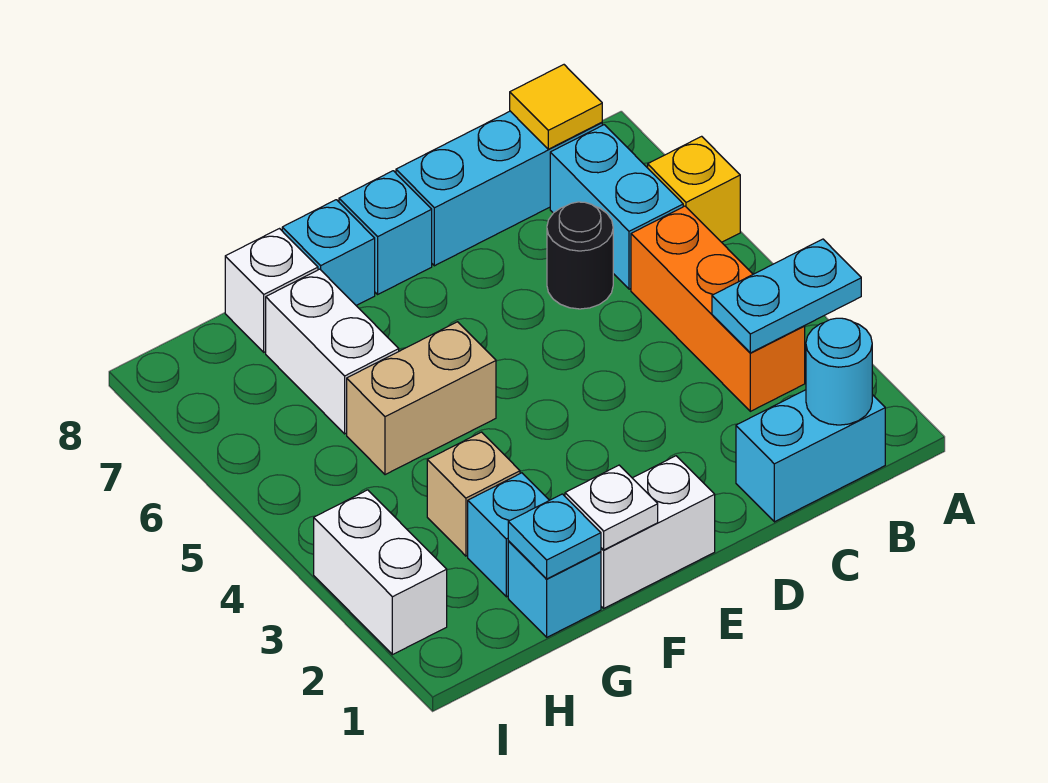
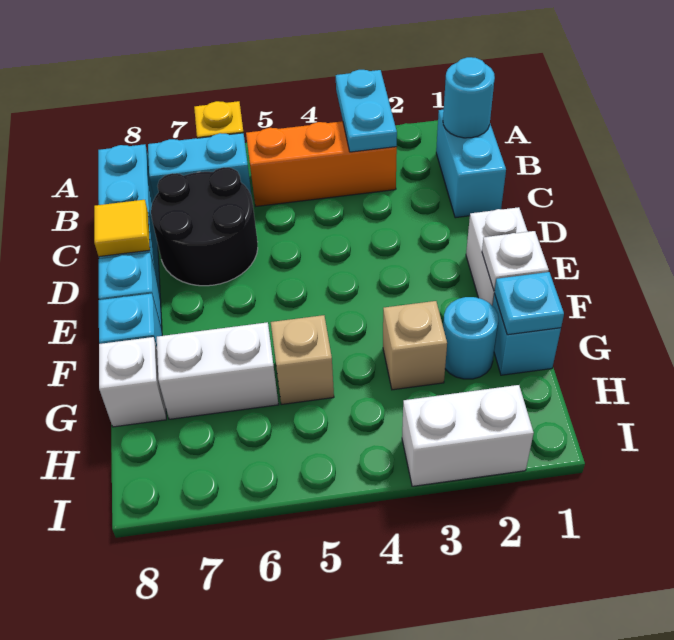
yellow tile B8 level 2 -> yellow tile D8 level 2
black round brick C6 level 1 -> black round brick C6:D7 level 1
tan brick F5:G5 level 1 -> tan brick G5 level 1
cyan brick G2 level 1 -> cyan round brick G2 level 1

